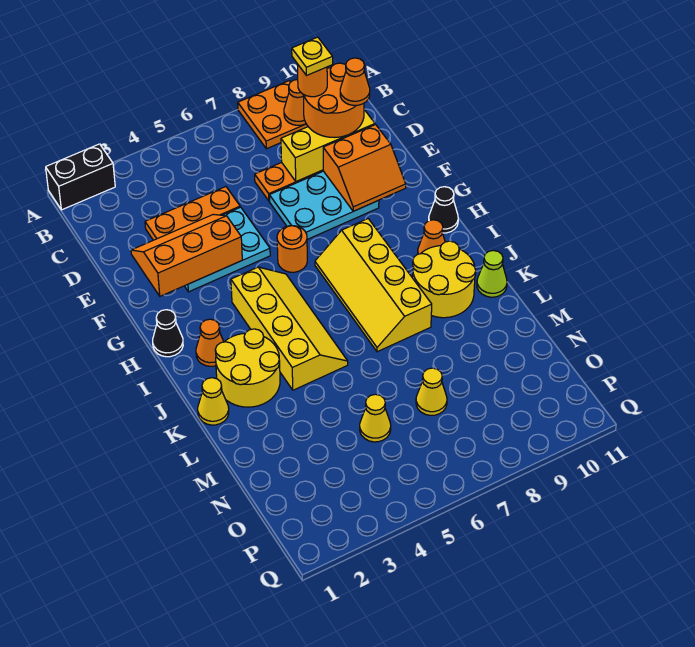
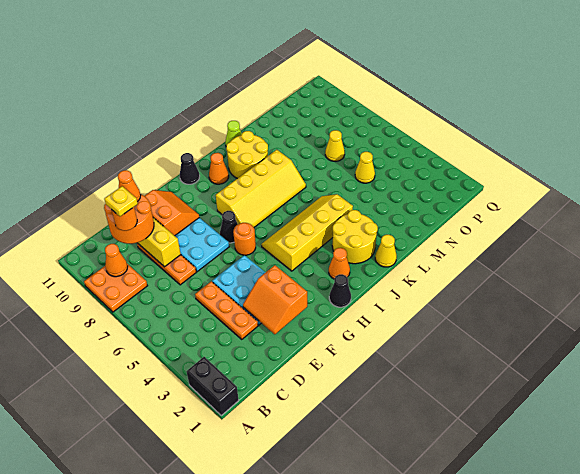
orange slope E2:F4 level 2 top F -> orange slope E2:F3 level 2 top F
none -> black cone G7 level 1

